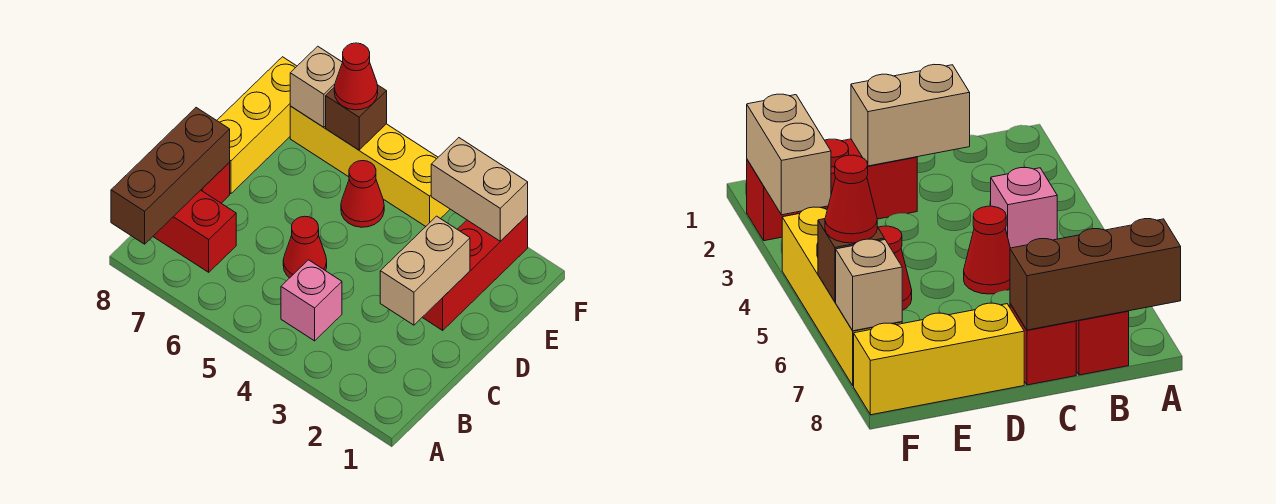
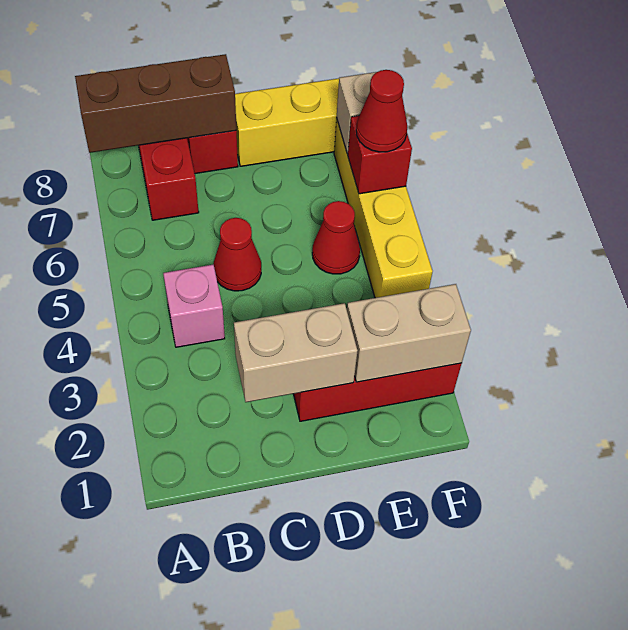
tan brick F2:F3 level 2 -> tan brick E2:F2 level 2
brown brick F6 level 2 -> red brick F6 level 2

